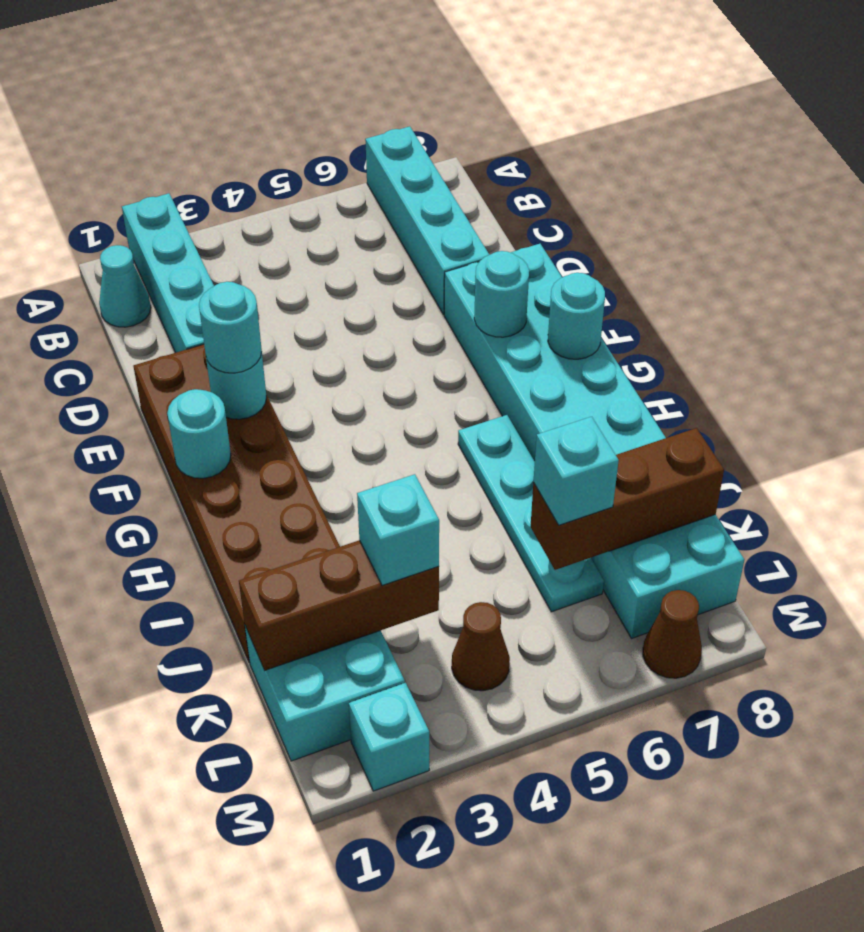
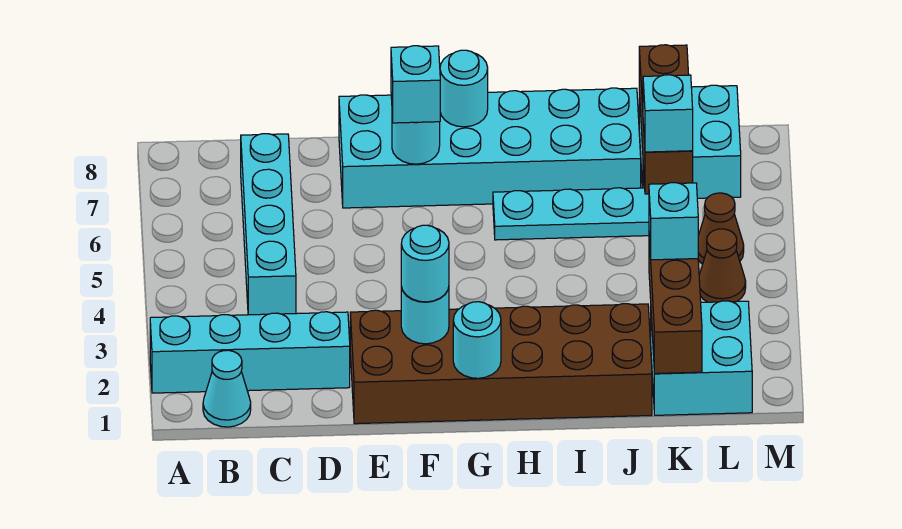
cyan brick A7:D7 level 1 -> cyan brick C4:C7 level 1
cyan brick M2 level 1 -> cyan brick F7 level 3
brown cone M7 level 1 -> brown cone L5 level 1

